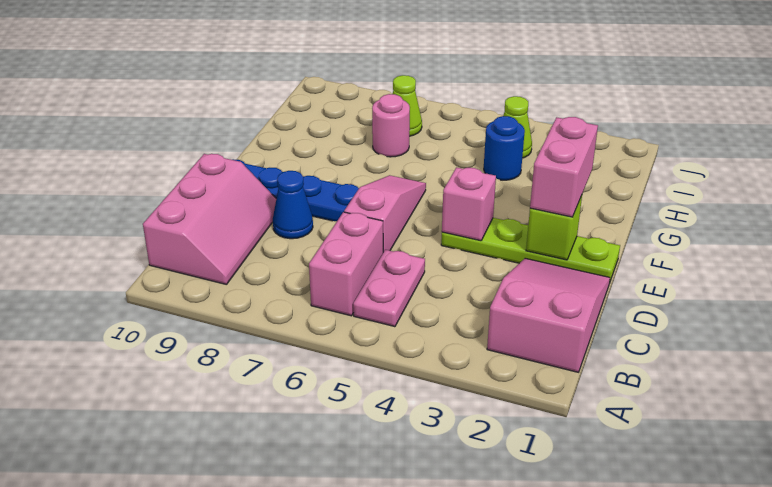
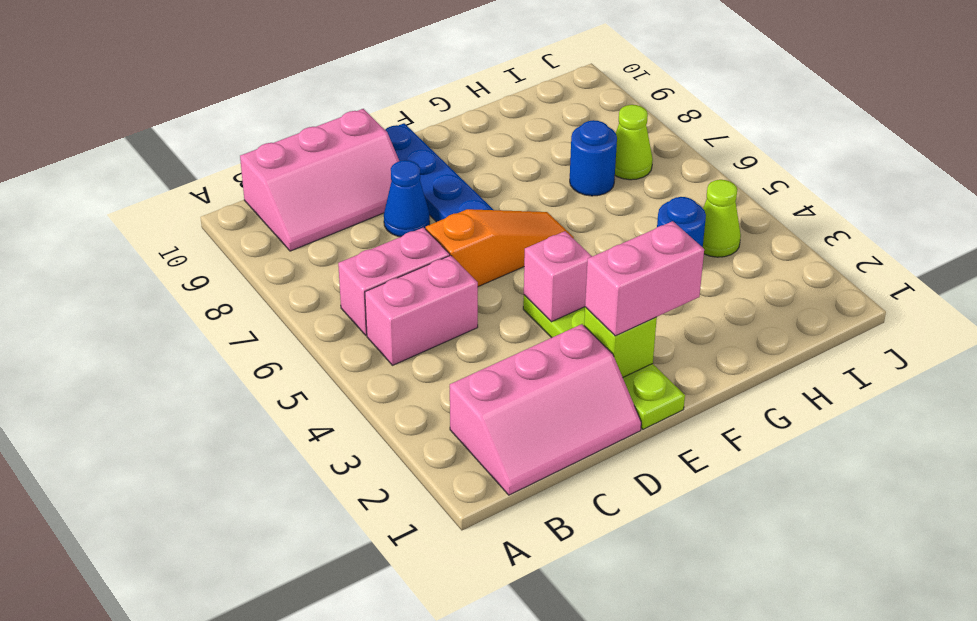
pink slope B1:D2 level 1 top B -> pink slope B1:D2 level 1 top 2
pink plate B5:C5 level 1 -> pink brick B5:C5 level 1
pink slope D6:F6 level 1 top D -> orange slope D6:F6 level 1 top D
pink round brick H7 level 1 -> blue round brick H7 level 1

